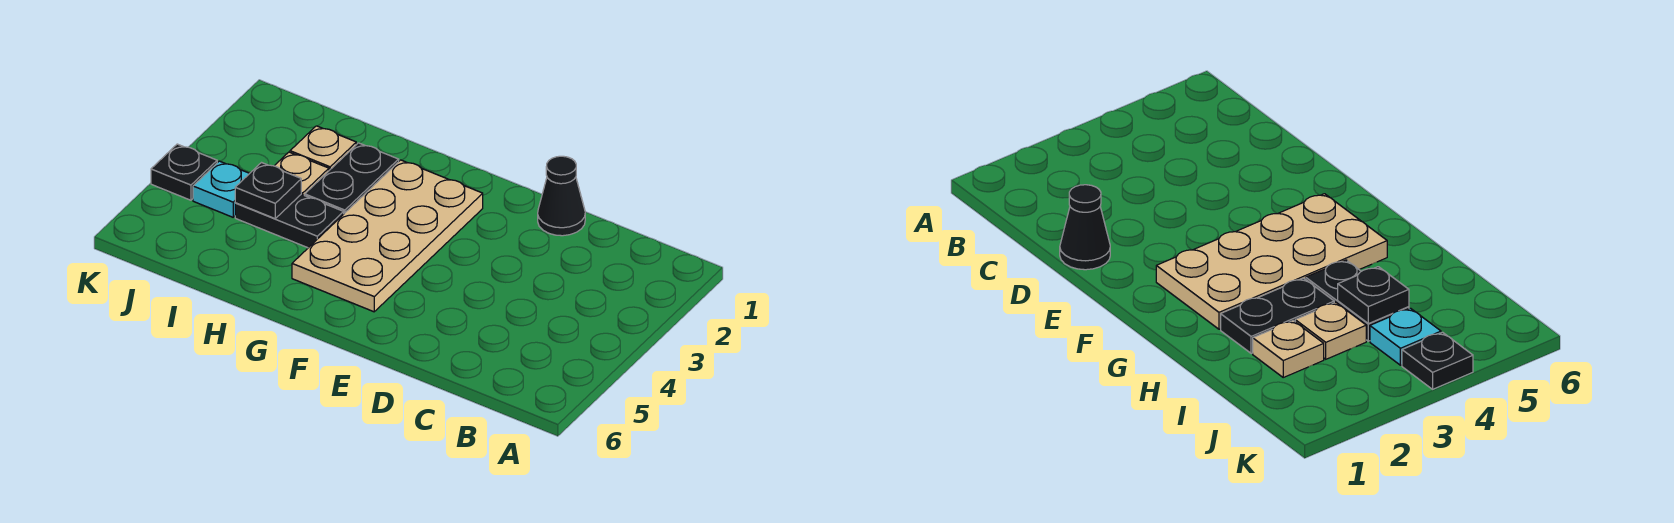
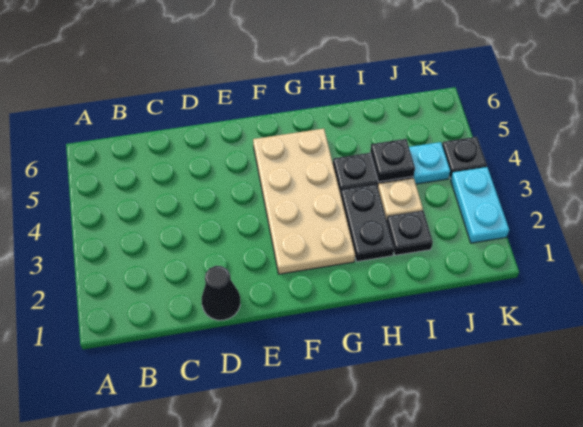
tan plate I2 level 1 -> black plate I2 level 1
none -> cyan plate K2:K3 level 1

